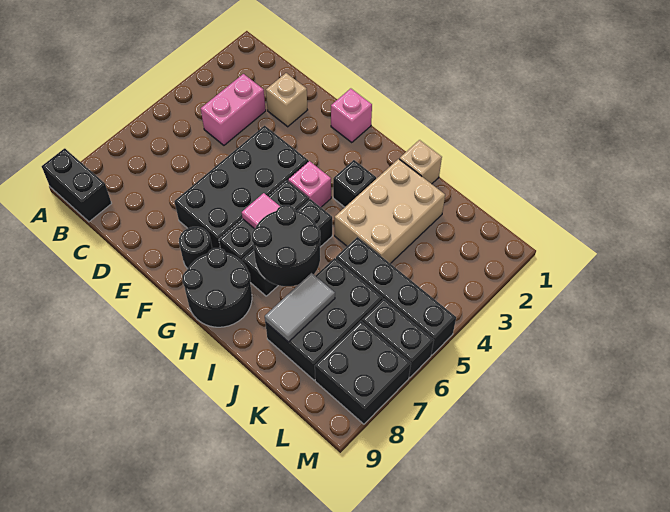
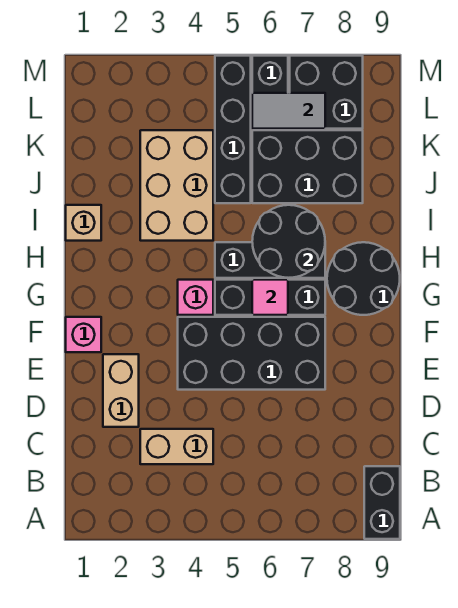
pink brick C3:C4 level 1 -> tan brick C3:C4 level 1
tan brick D2 level 1 -> tan brick D2:E2 level 1
black round brick F8 level 1 -> none
black brick H3 level 1 -> none
tan brick I2:J4 level 1 -> tan brick I3:K4 level 1
grey tile J7:J8 level 2 -> grey tile L6:L7 level 2

